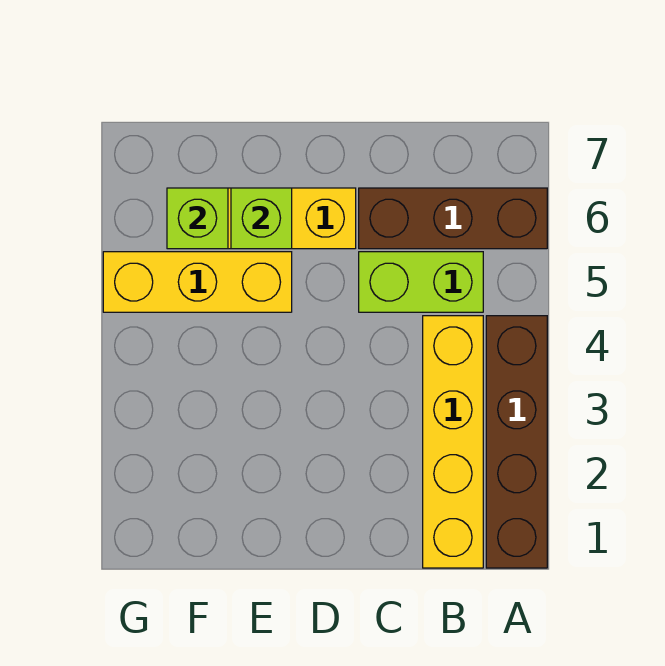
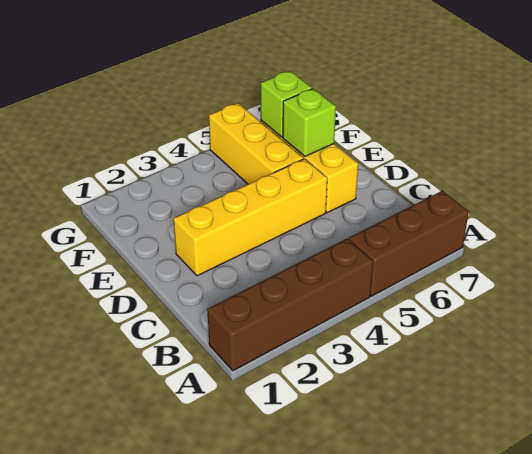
brown brick A6:C6 level 1 -> brown brick A5:A7 level 1
yellow brick B1:B4 level 1 -> yellow brick D2:D5 level 1
lime brick B5:C5 level 1 -> none

